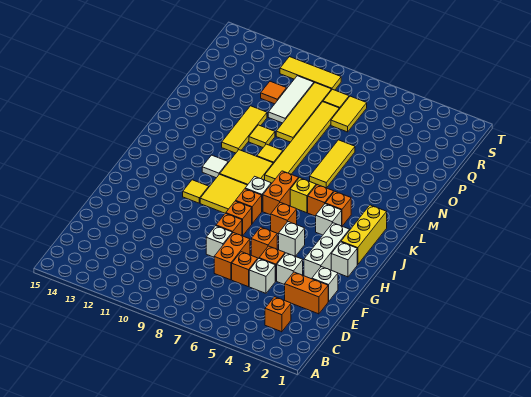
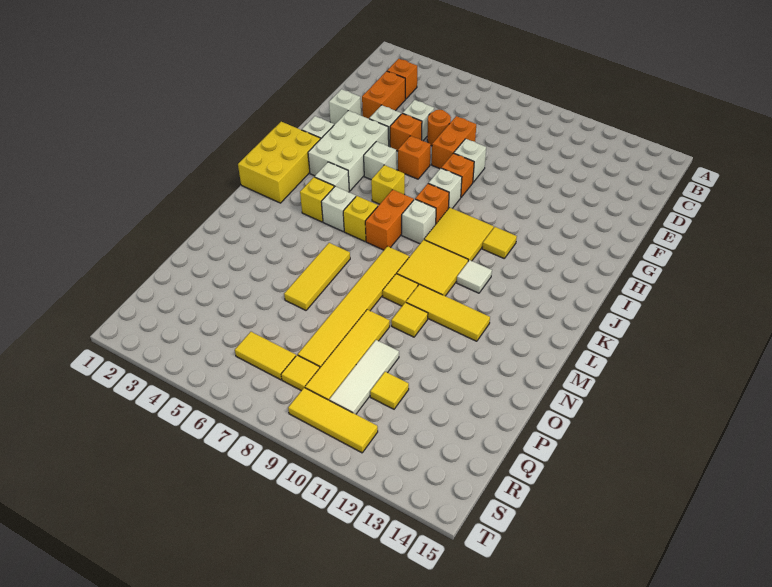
orange brick E2:E3 level 1 -> orange brick D3:E3 level 1
orange brick E6 level 1 -> orange round brick E6 level 1
white brick G3:I3 level 1 -> white brick G3:I4 level 1
orange brick H8 level 1 -> white brick H8 level 1
yellow brick I2:K2 level 1 -> yellow brick I1:K2 level 1
orange brick I6 level 1 -> yellow brick I6 level 1
orange brick K4 level 1 -> yellow brick K4 level 1
orange brick K5 level 1 -> white brick K5 level 1
yellow tile M11:O11 level 1 -> yellow tile M10:M12 level 1
yellow tile Q7:R7 level 1 -> yellow tile R6:R7 level 1
orange tile Q11 level 1 -> yellow tile Q11 level 1

